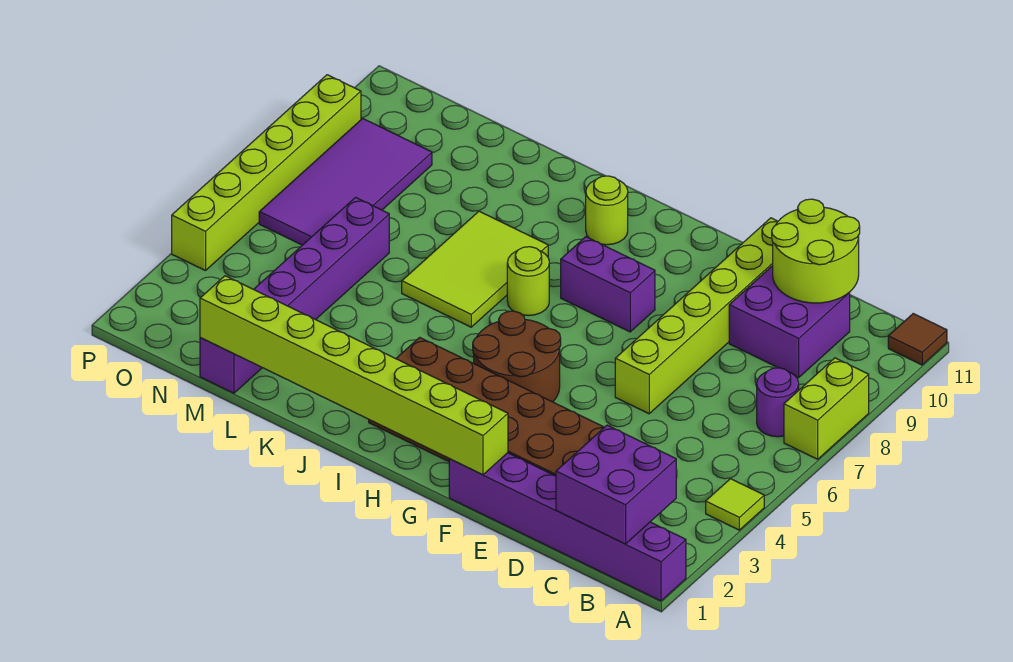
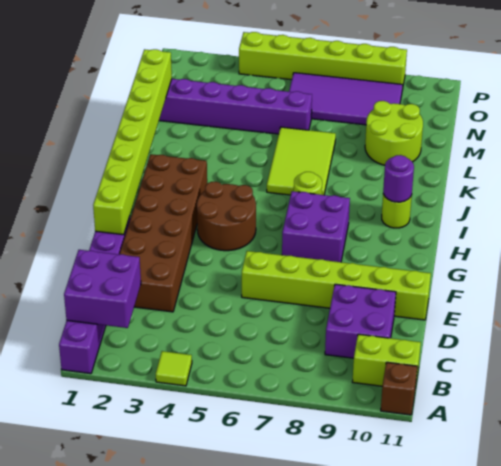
lime brick A7:A8 level 1 -> lime brick B10:B11 level 1
brown tile A11 level 1 -> brown brick A11 level 1
purple round brick B7 level 1 -> purple round brick I10 level 2
lime round brick C10:D11 level 2 -> lime round brick L9:M10 level 1
purple brick G8:H8 level 1 -> purple brick G7:H8 level 1
lime tile J6:K8 level 1 -> lime tile J6:L7 level 1

